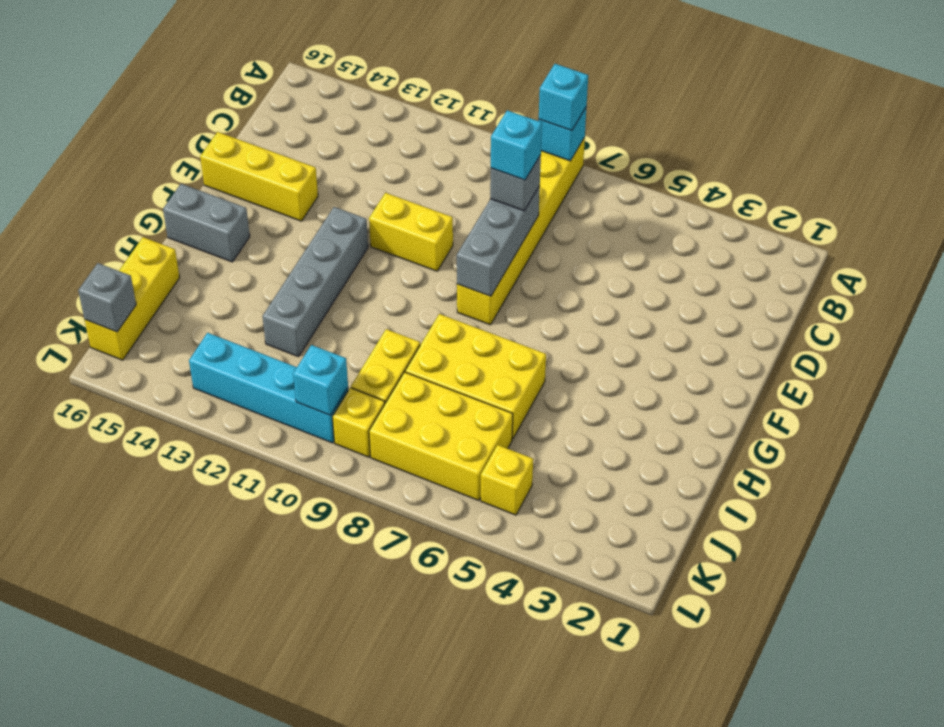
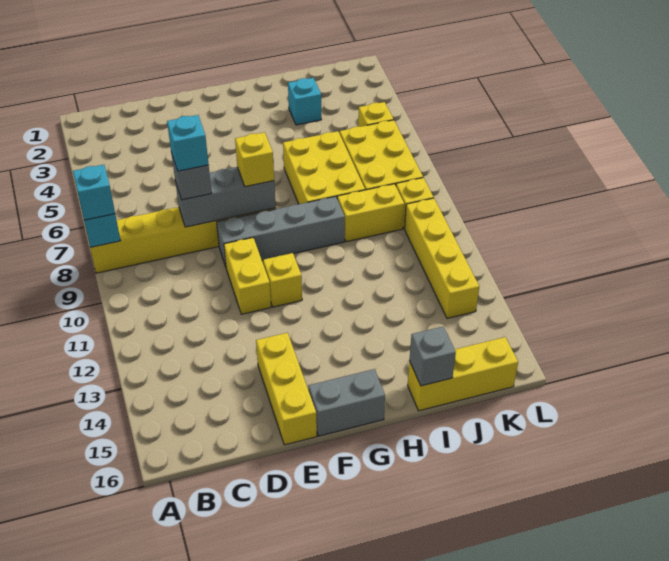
none -> yellow brick F8 level 3
none -> yellow brick F11 level 1
grey brick F12:I12 level 1 -> grey brick E9:H9 level 1
grey brick G15:G16 level 1 -> grey brick F16:G16 level 1
cyan brick K10:K13 level 1 -> yellow brick K10:K13 level 1
cyan brick K10 level 2 -> cyan brick I3 level 1
grey brick K16 level 2 -> grey brick I16 level 2

